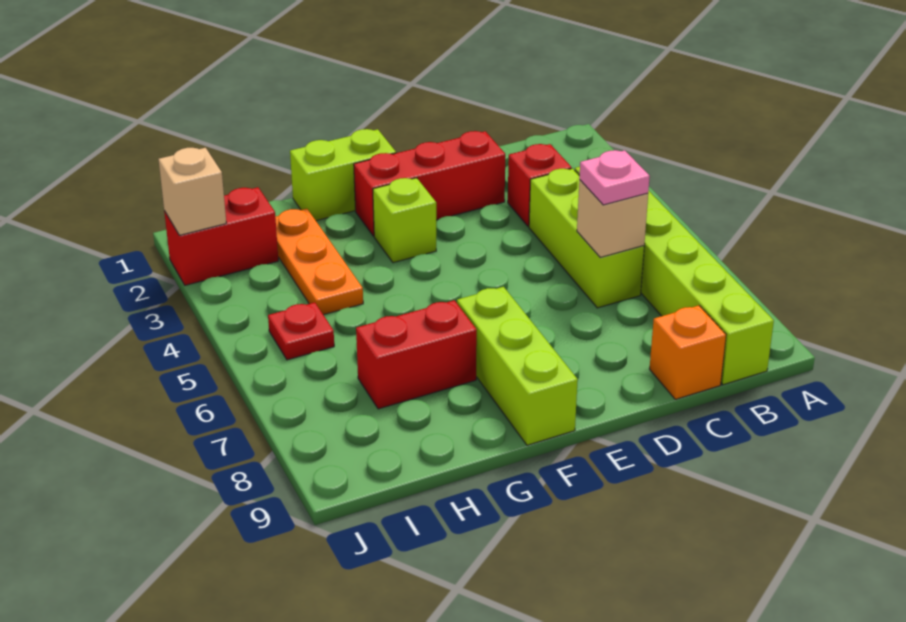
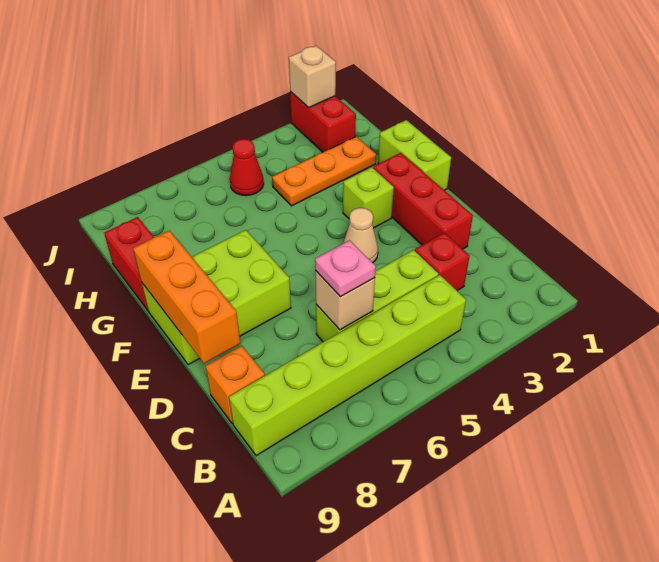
none -> orange brick D9:F9 level 2
none -> tan cone E4 level 1
lime brick F7:F9 level 1 -> lime brick E7:F9 level 1
red brick G7:H7 level 1 -> red brick G9:H9 level 1
red plate I5 level 1 -> red cone I5 level 1

